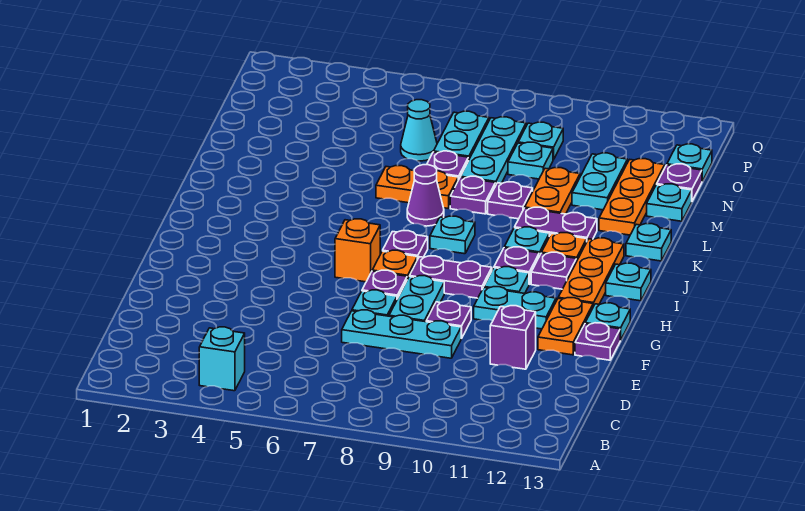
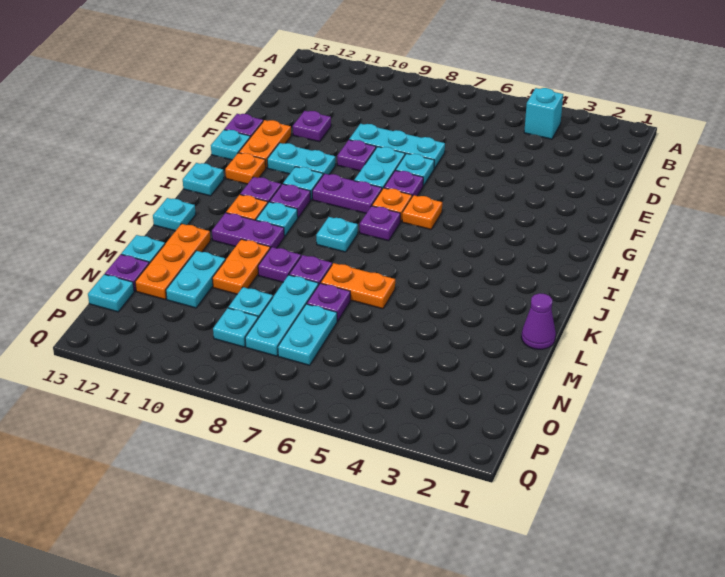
purple brick E11 level 1 -> purple plate E11 level 1
orange brick H6 level 1 -> orange plate H6 level 1
orange plate H12:J12 level 1 -> orange plate H12 level 1
purple cone K7 level 1 -> purple cone L1 level 1
cyan cone N6 level 1 -> none

